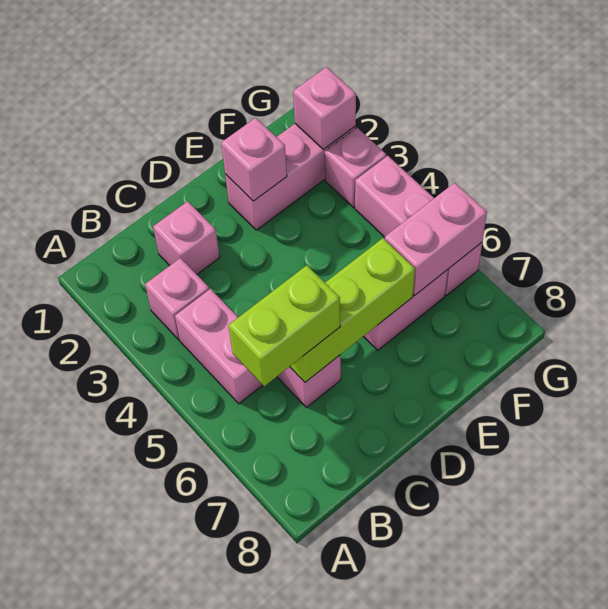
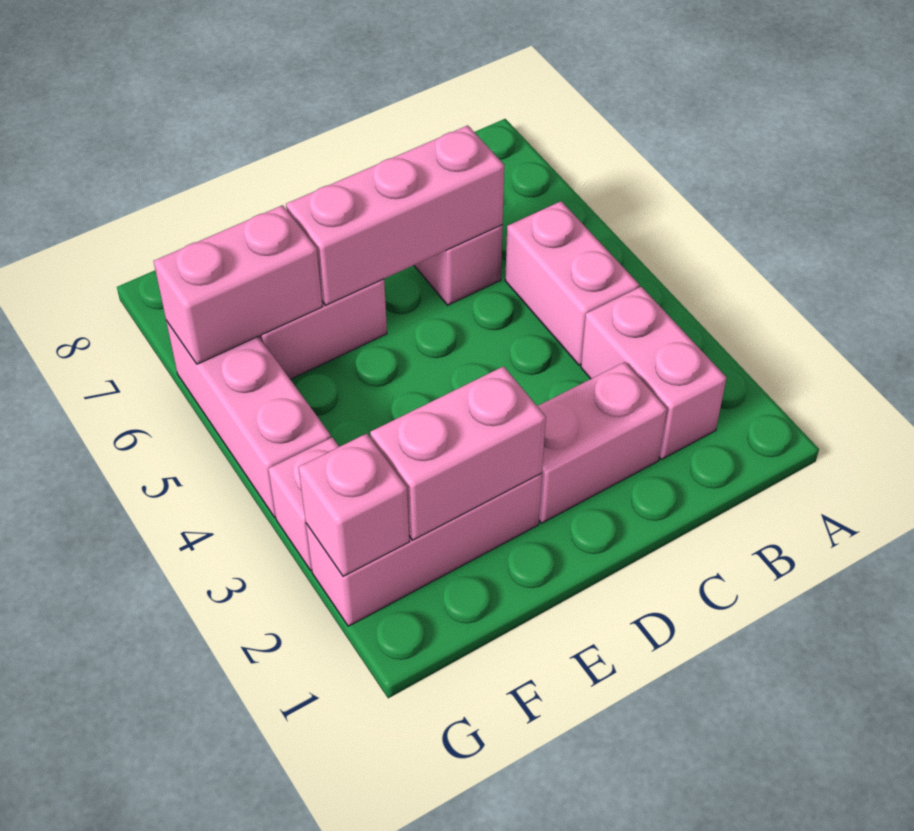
pink brick B3 level 1 -> pink brick B2:B3 level 1
lime brick B6:C6 level 3 -> none
pink brick C2 level 1 -> pink brick C2:D2 level 1
lime brick C6:E6 level 2 -> pink brick C6:E6 level 2
pink brick E2 level 2 -> pink brick E2:F2 level 2

